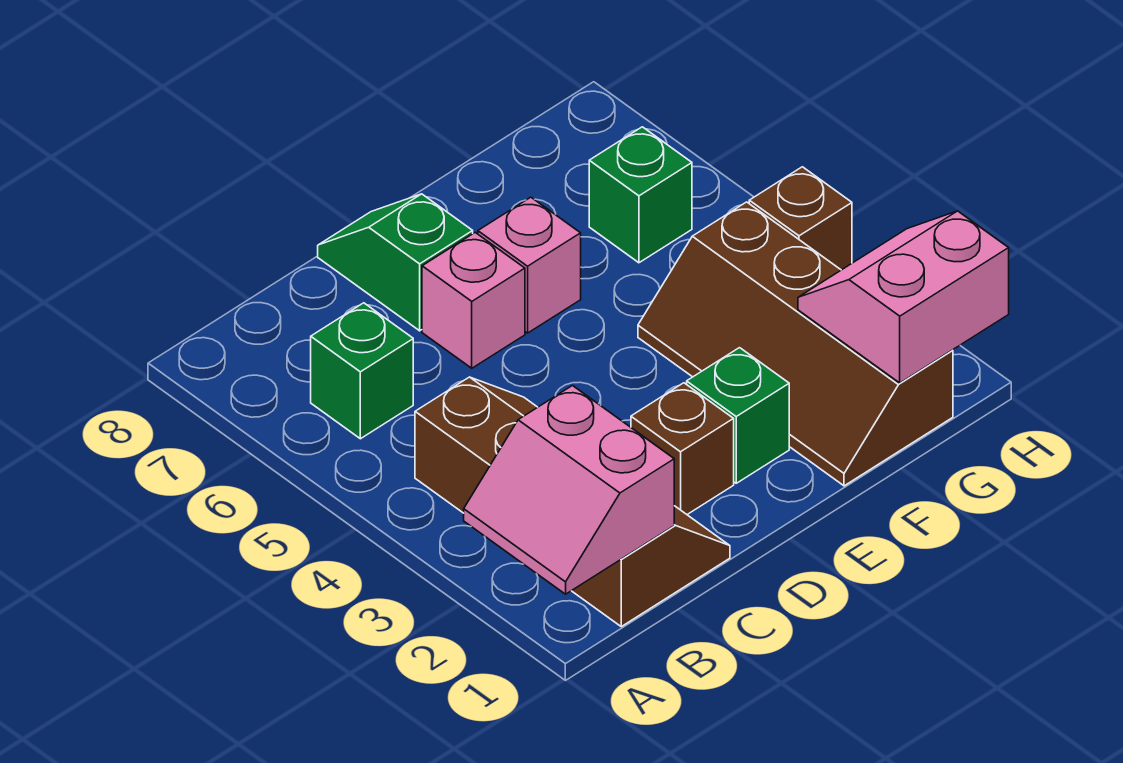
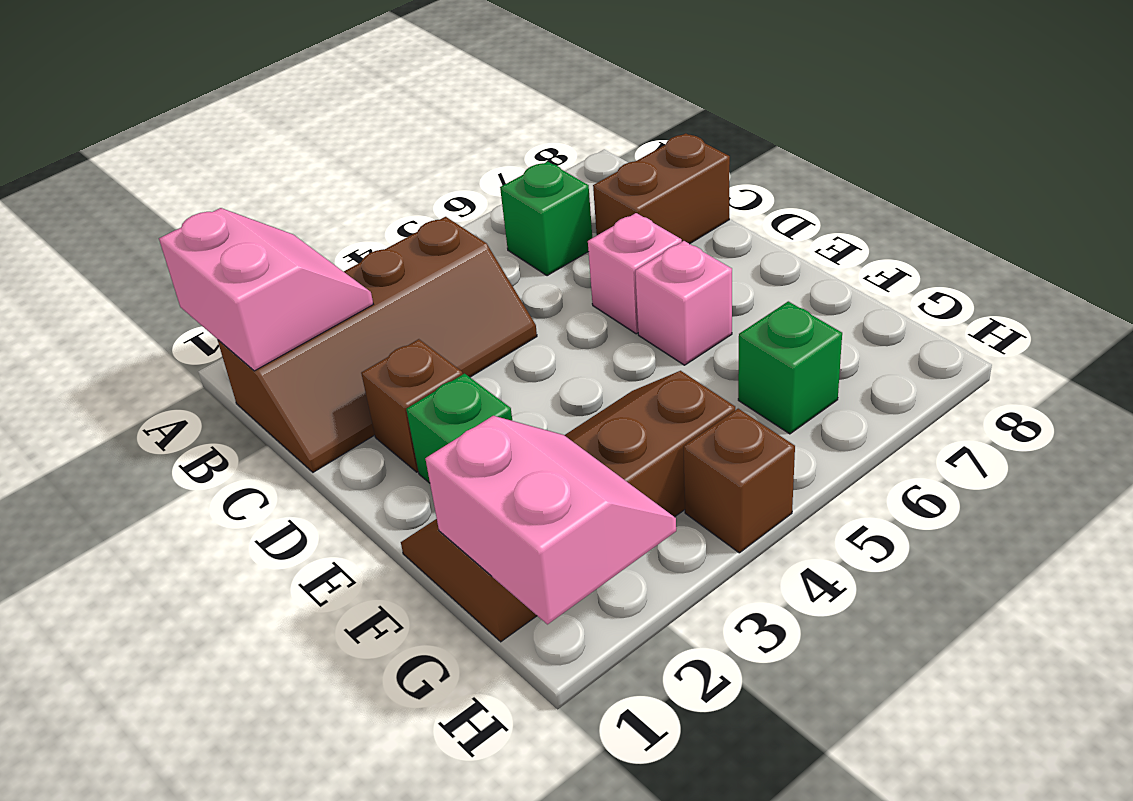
pink slope A1:B2 level 2 top B -> pink slope A1:B2 level 2 top 1
none -> brown brick C7:C8 level 1
green slope D7:D8 level 1 top 7 -> none

